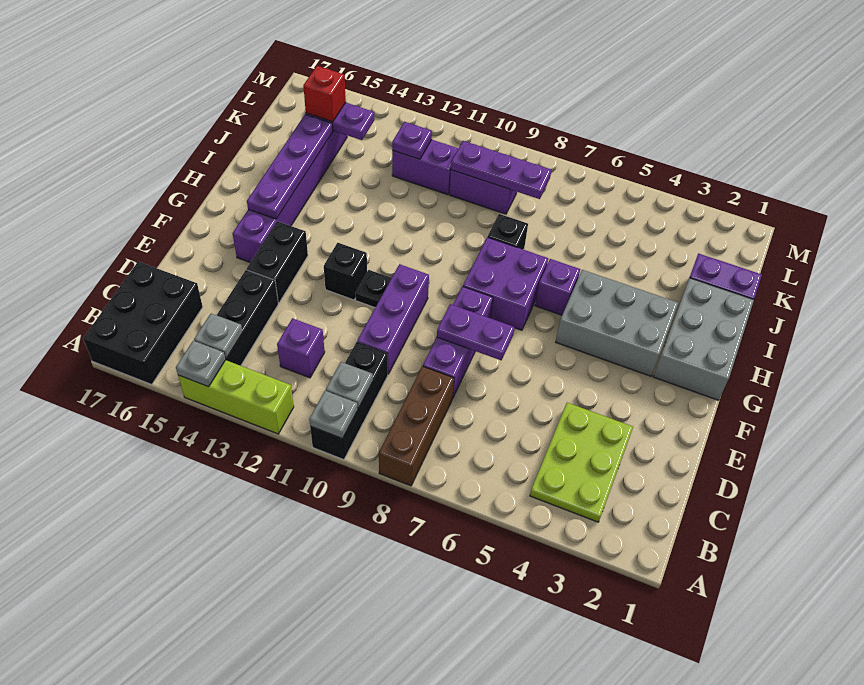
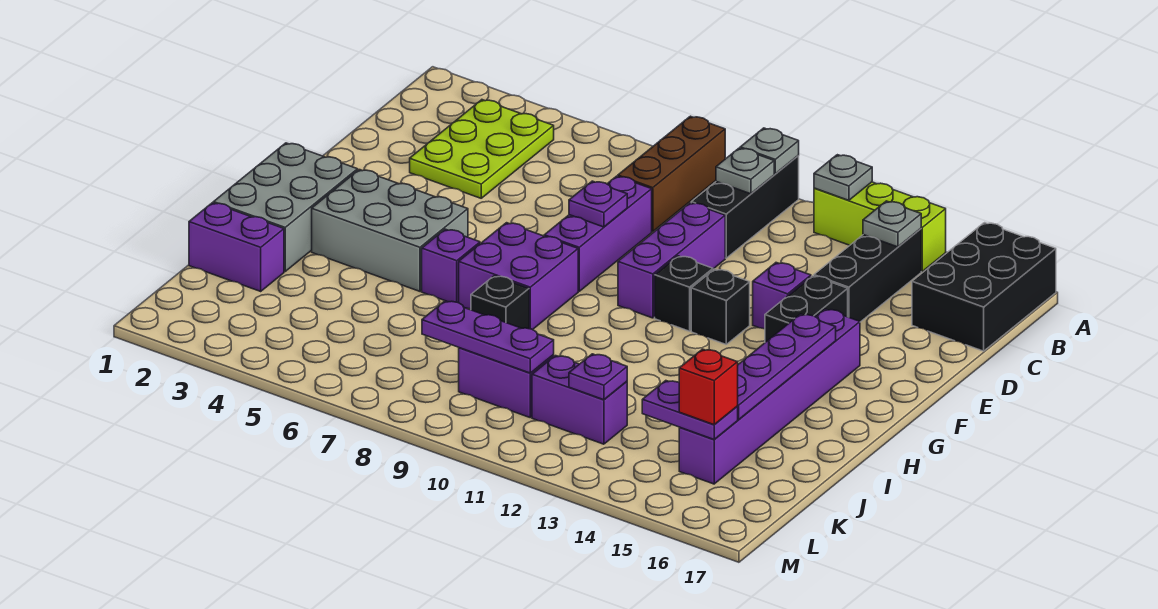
grey plate A14 level 2 -> grey plate A12 level 2
purple brick C12 level 1 -> purple brick E13 level 1
purple plate E7:E8 level 2 -> purple plate E8 level 2
black plate F11 level 1 -> black brick F11 level 1

